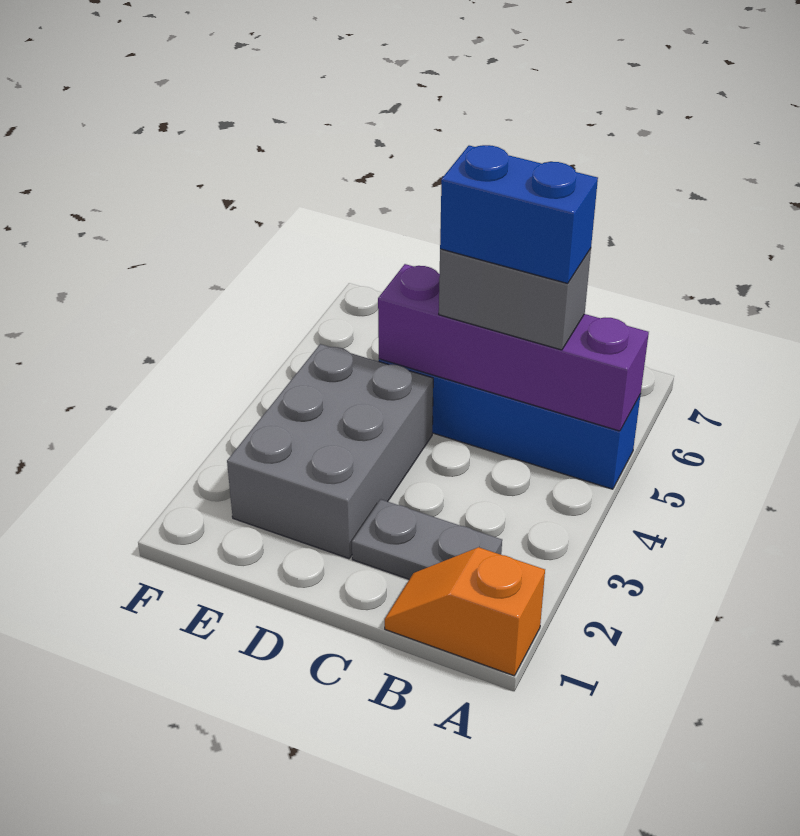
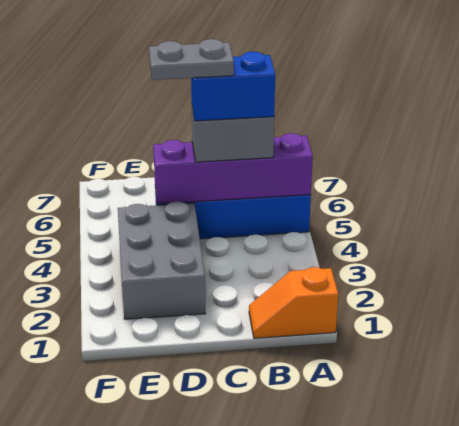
grey plate B2:C2 level 1 -> grey plate C5:D5 level 5

